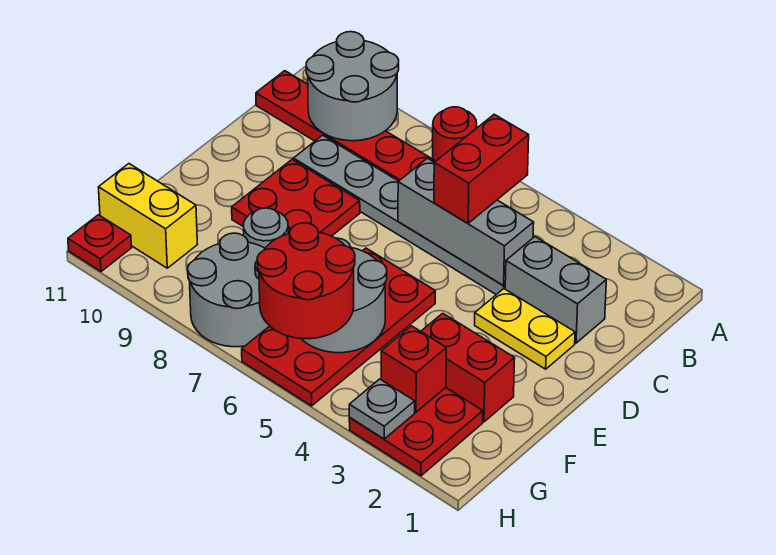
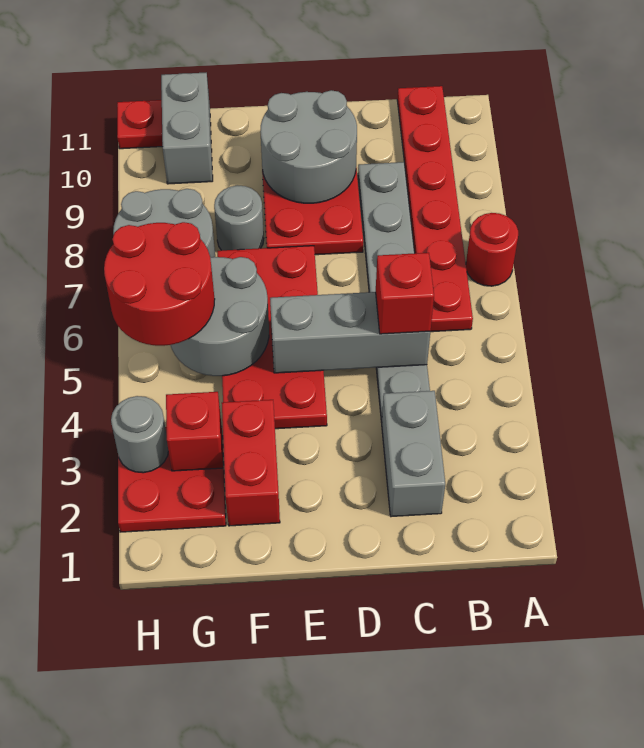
grey round brick A9:B10 level 2 -> grey round brick D9:E10 level 2
red brick B5:C5 level 3 -> red brick C5 level 3
grey brick C4:C6 level 2 -> grey brick C5:E5 level 2
yellow plate D2:D3 level 1 -> none
red plate E5:H6 level 1 -> red plate E4:F7 level 1
yellow brick G10:G11 level 1 -> grey brick G10:G11 level 1
grey plate H3 level 2 -> grey round brick H3 level 2

